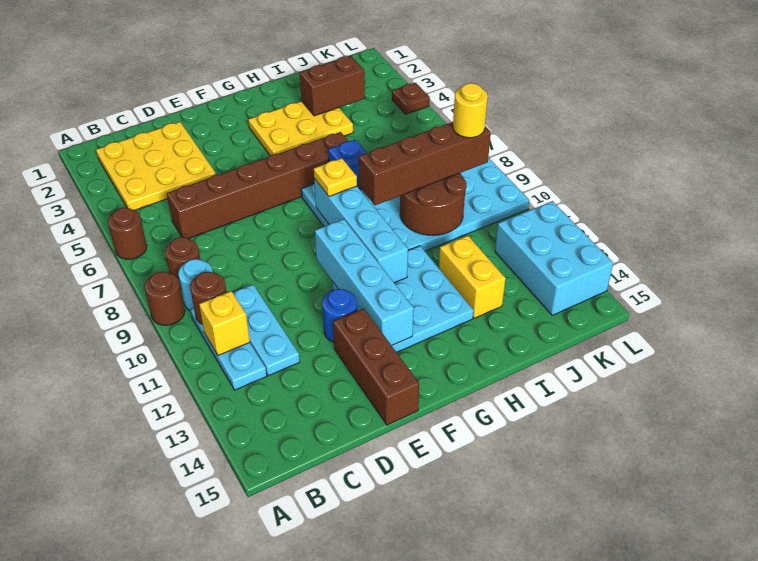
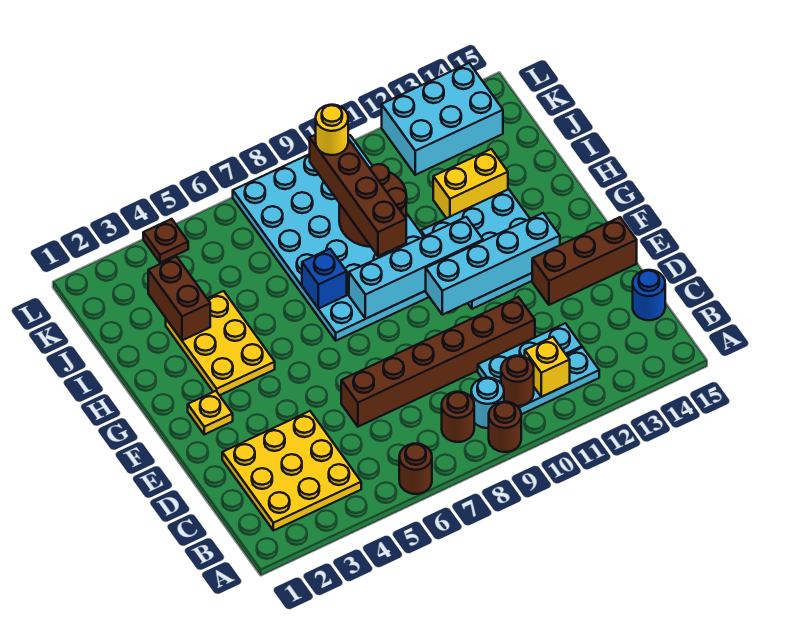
brown brick C6:H6 level 1 -> brown brick D6:D11 level 1
blue round brick E12 level 1 -> blue round brick C15 level 1
yellow plate G8 level 3 -> yellow plate F2 level 1

